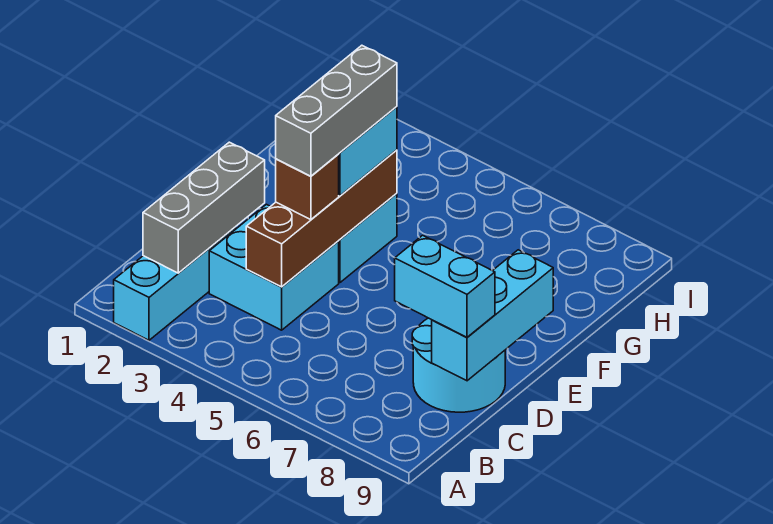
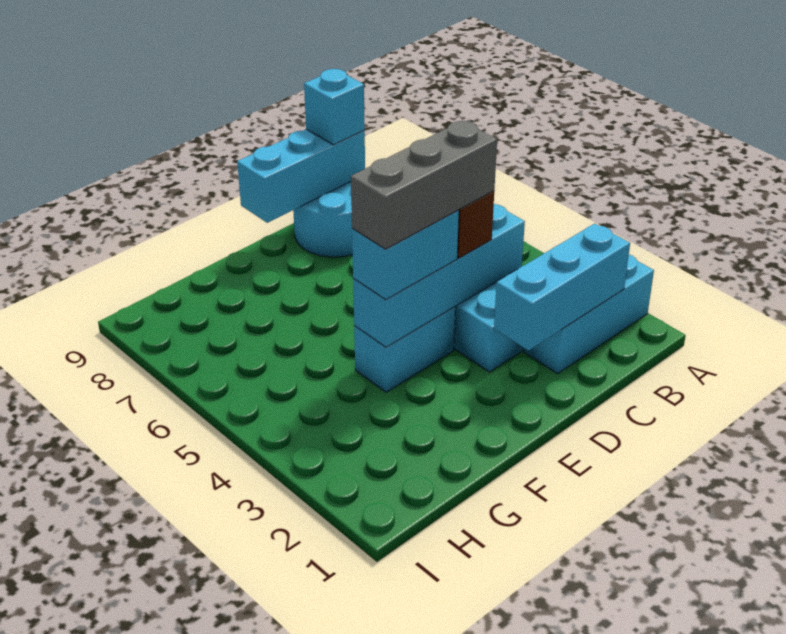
grey brick B2:D2 level 2 -> cyan brick B2:D2 level 2
brown brick C4:F4 level 2 -> cyan brick C4:F4 level 2
cyan brick C8:C9 level 3 -> cyan brick C9 level 3

